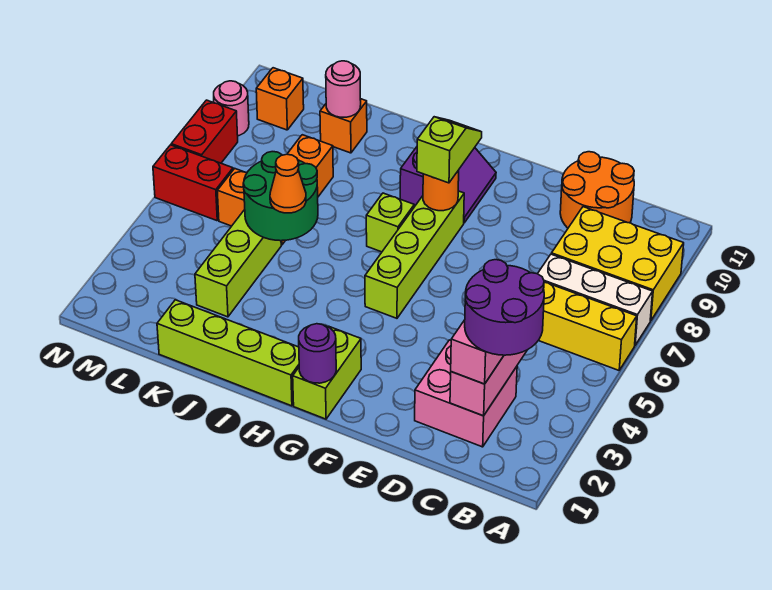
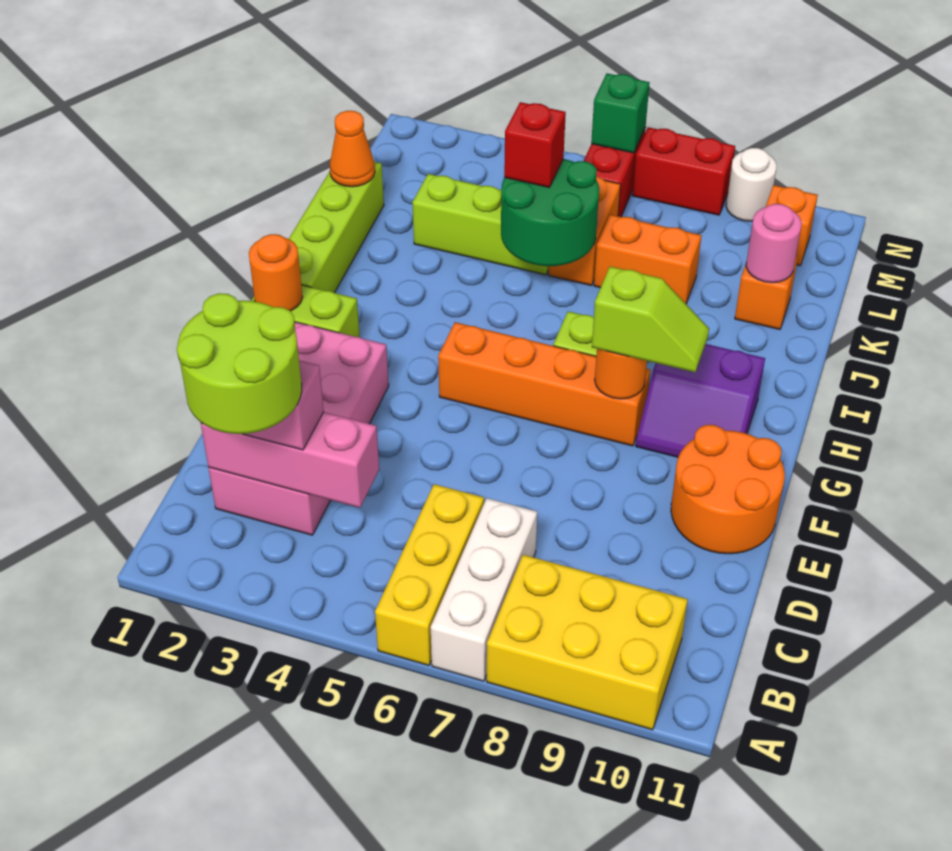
yellow brick A8:C9 level 1 -> yellow brick A8:B10 level 1
purple round brick B2:C3 level 4 -> lime round brick B2:C3 level 4
pink brick C2:D3 level 1 -> pink brick C2:F3 level 1
orange round brick C10:D11 level 1 -> orange round brick E10:F11 level 1
purple round brick G1 level 2 -> orange round brick G1 level 2
lime brick G5:G8 level 1 -> orange brick G5:G8 level 1
orange cone J5 level 3 -> orange cone K1 level 2
none -> red brick K5 level 3
none -> green brick N6 level 2
pink round brick N9 level 1 -> white round brick N9 level 1

